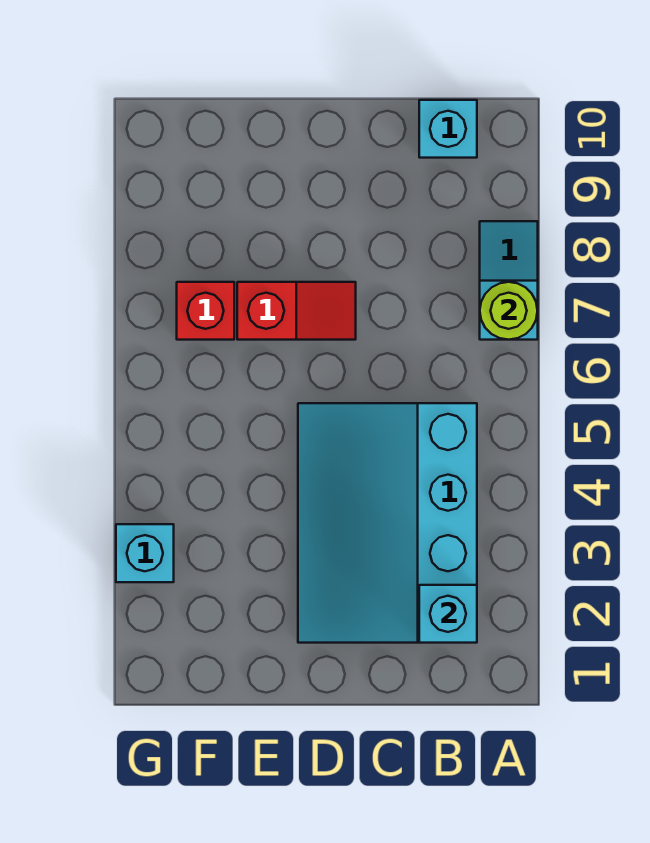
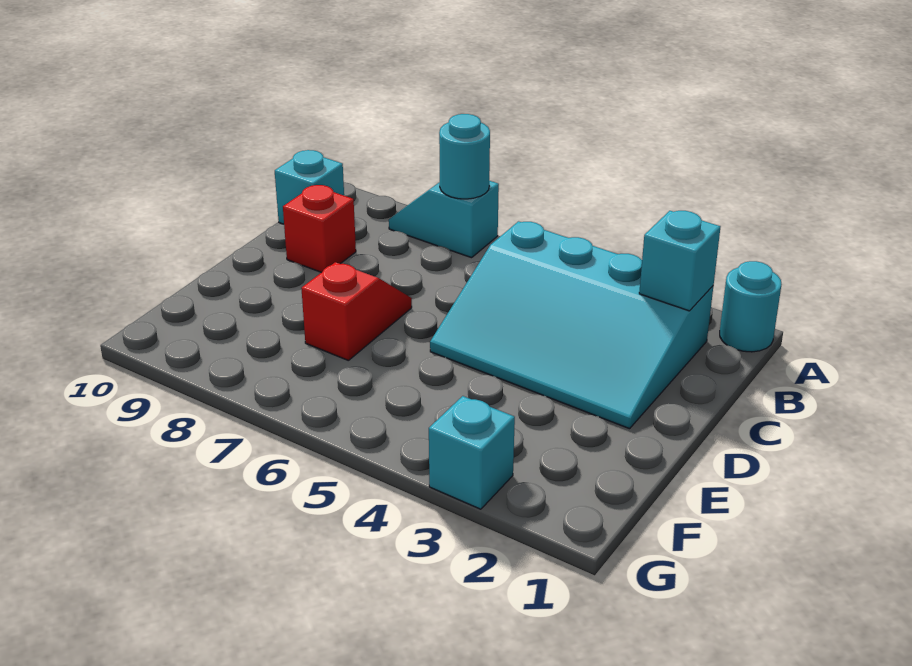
none -> cyan round brick A1 level 1
lime round brick A7 level 2 -> cyan round brick A7 level 2
red brick F7 level 1 -> red brick C9 level 1

